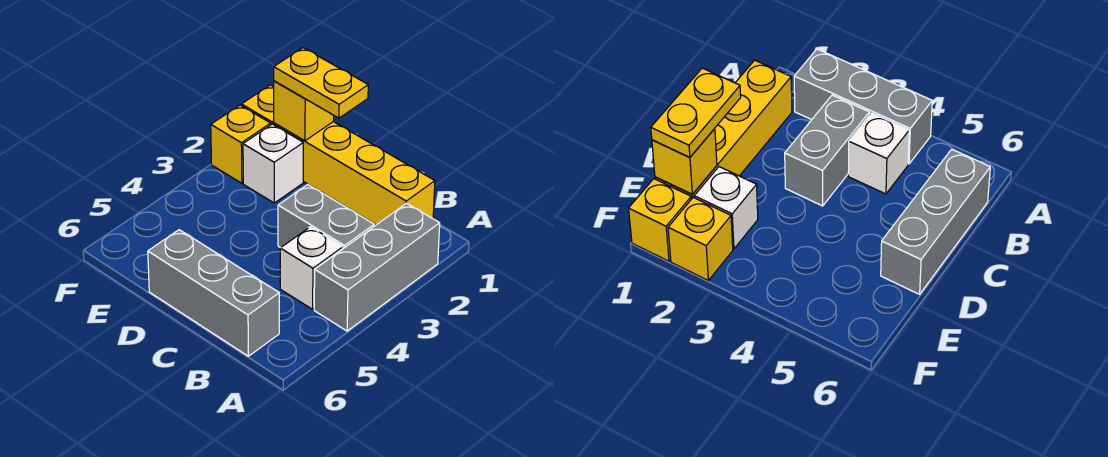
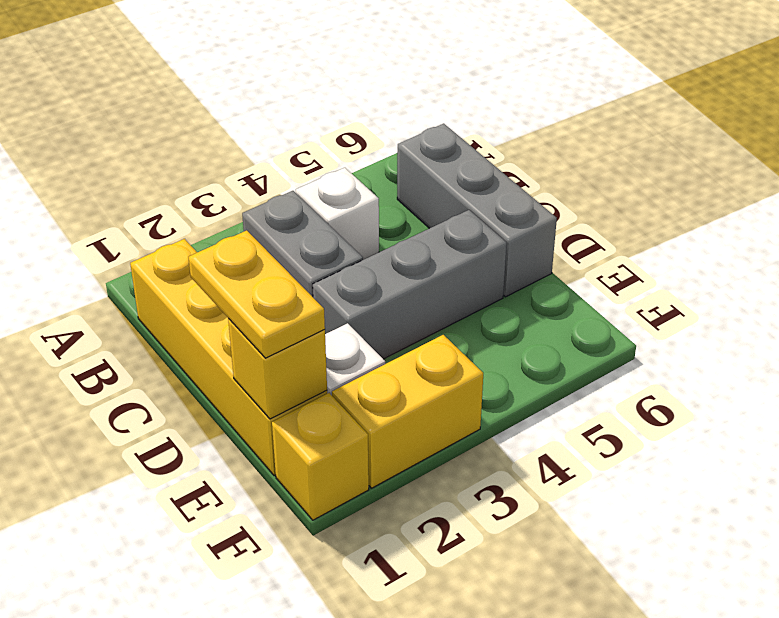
grey brick A2:A4 level 1 -> grey brick D3:D5 level 1
yellow brick F2 level 1 -> yellow brick F2:F3 level 1

